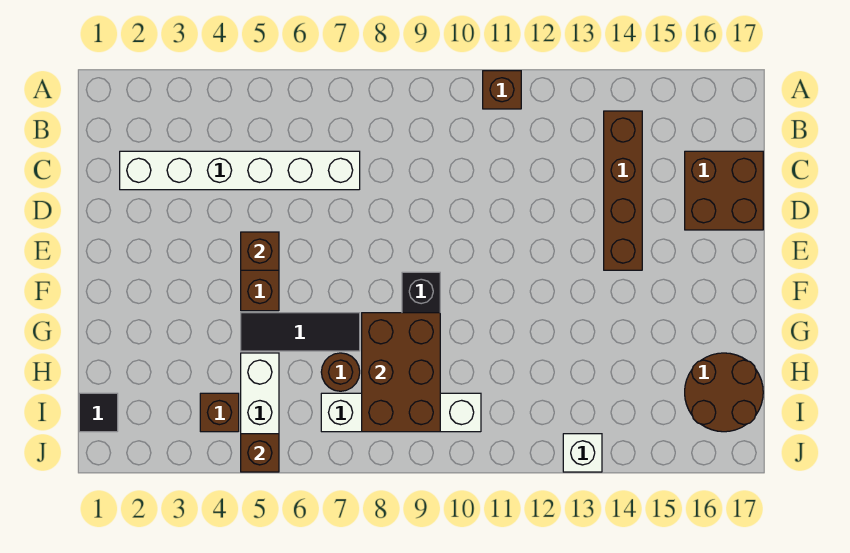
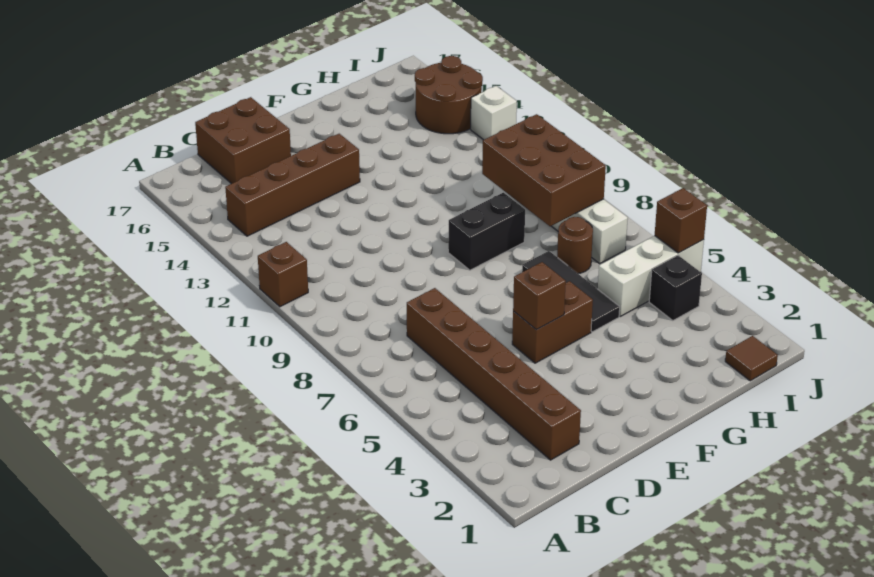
white brick C2:C7 level 1 -> brown brick C2:C7 level 1
brown brick G8:I9 level 2 -> brown brick H8:I10 level 2
brown round brick H16:I17 level 1 -> brown round brick I14:J15 level 1
black tile I1 level 1 -> brown tile I1 level 1
brown brick I4 level 1 -> black brick I4 level 1

